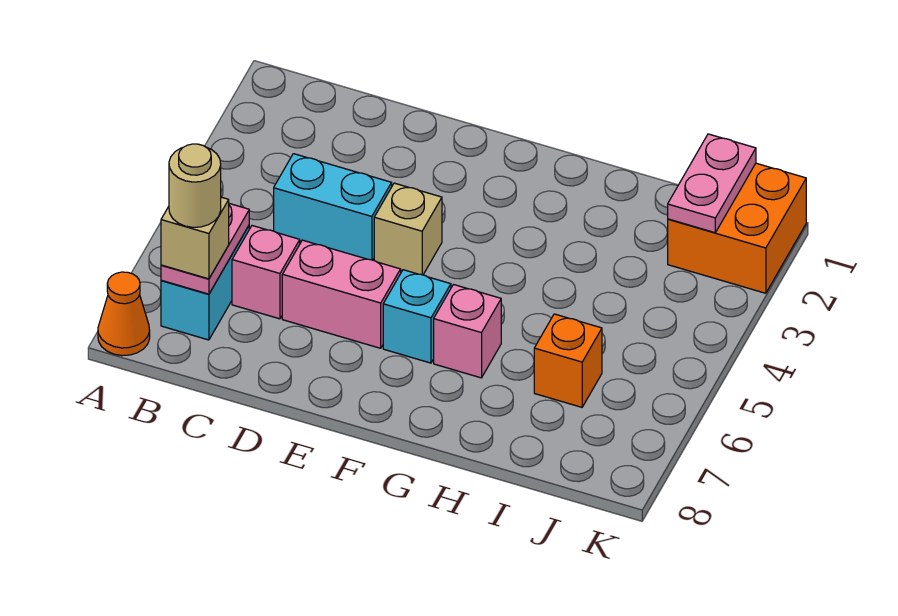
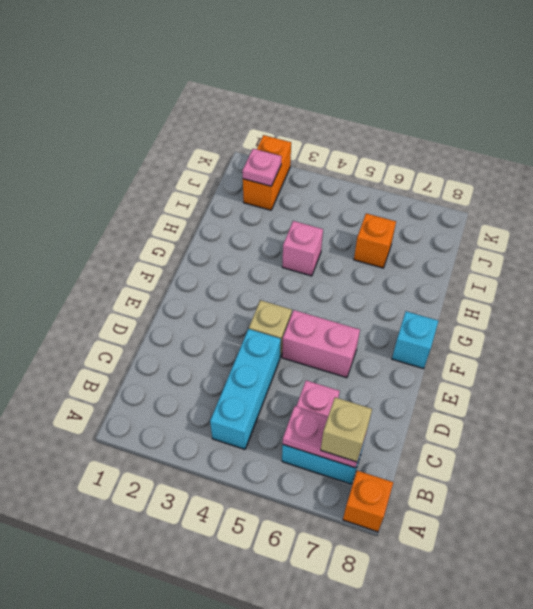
orange cone A8 level 1 -> orange brick A8 level 1
tan round brick B7 level 4 -> none
cyan brick C4:D4 level 1 -> cyan brick B4:D4 level 1
pink brick D6:E6 level 1 -> pink brick E5:E6 level 1
cyan brick F6 level 1 -> cyan brick F8 level 1
pink brick G6 level 1 -> pink brick H4 level 1
orange brick J1:K2 level 1 -> orange brick J2:K2 level 1
pink plate J1:J2 level 2 -> pink plate J2 level 2

